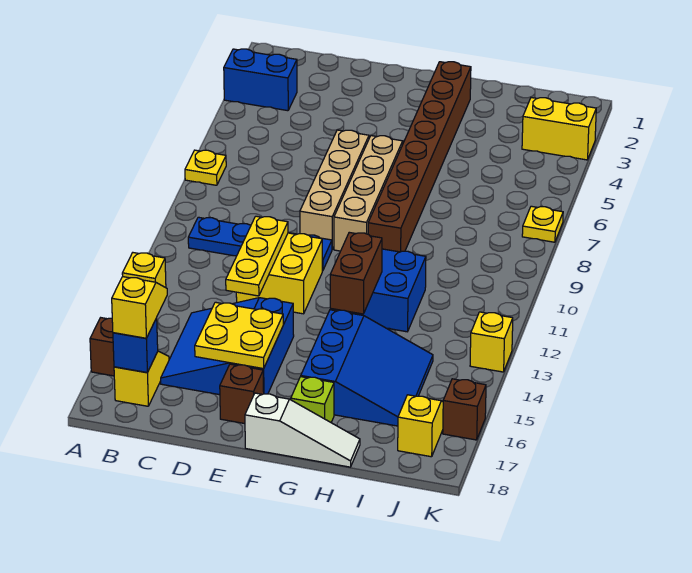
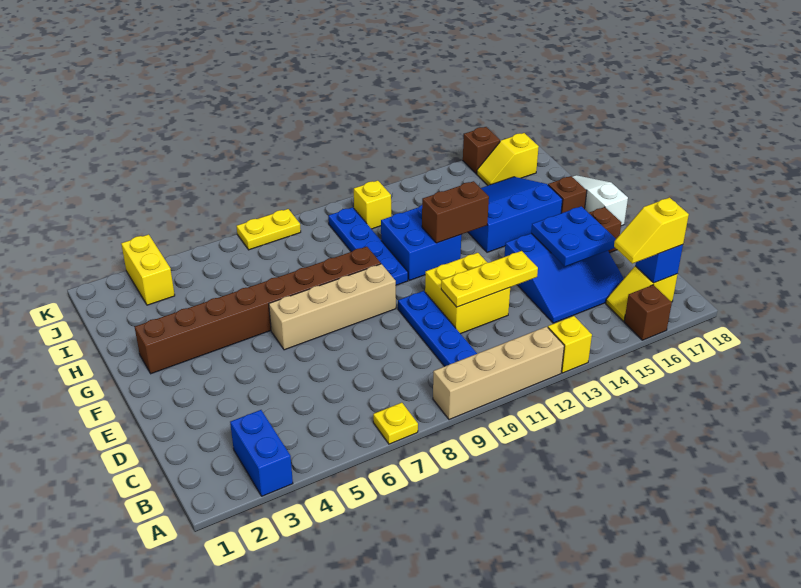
yellow plate D15:E16 level 2 -> blue plate D15:E16 level 2
tan brick E6:E9 level 1 -> tan brick A9:A12 level 1
none -> blue plate G10:J10 level 1
lime brick G17 level 1 -> brown brick G17 level 1
yellow plate K7 level 1 -> yellow plate K7:K8 level 1
yellow brick K13 level 1 -> yellow brick J11 level 1

